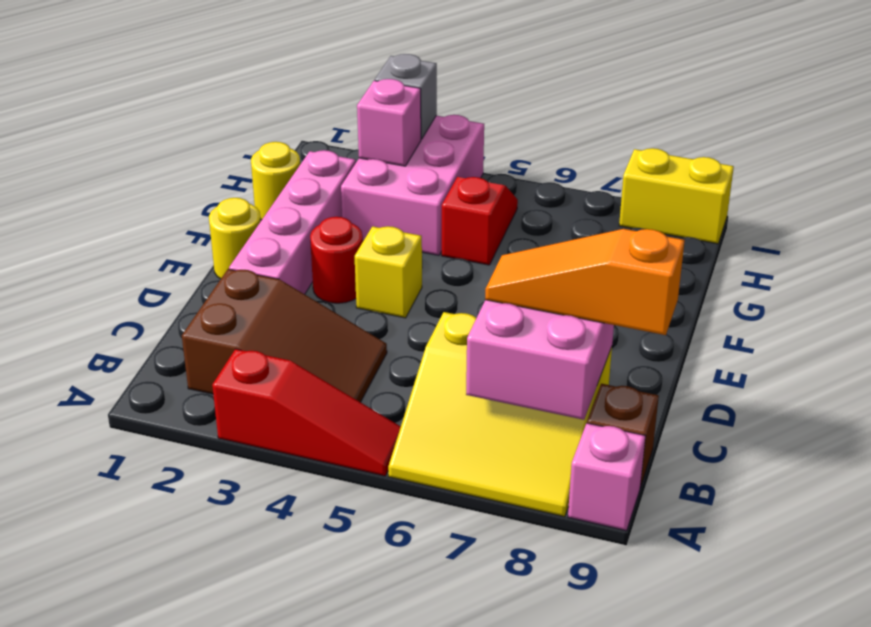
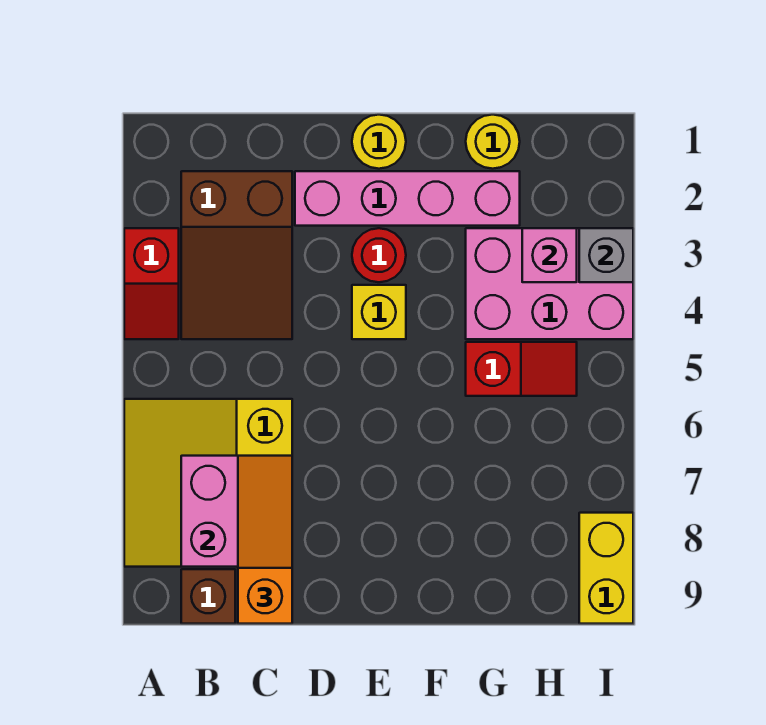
red slope A3:A5 level 1 top 3 -> red slope A3:A4 level 1 top 3
pink brick A9 level 1 -> none

